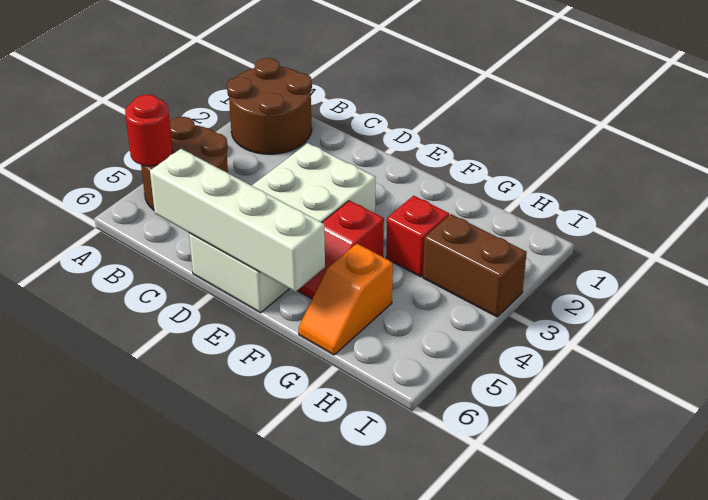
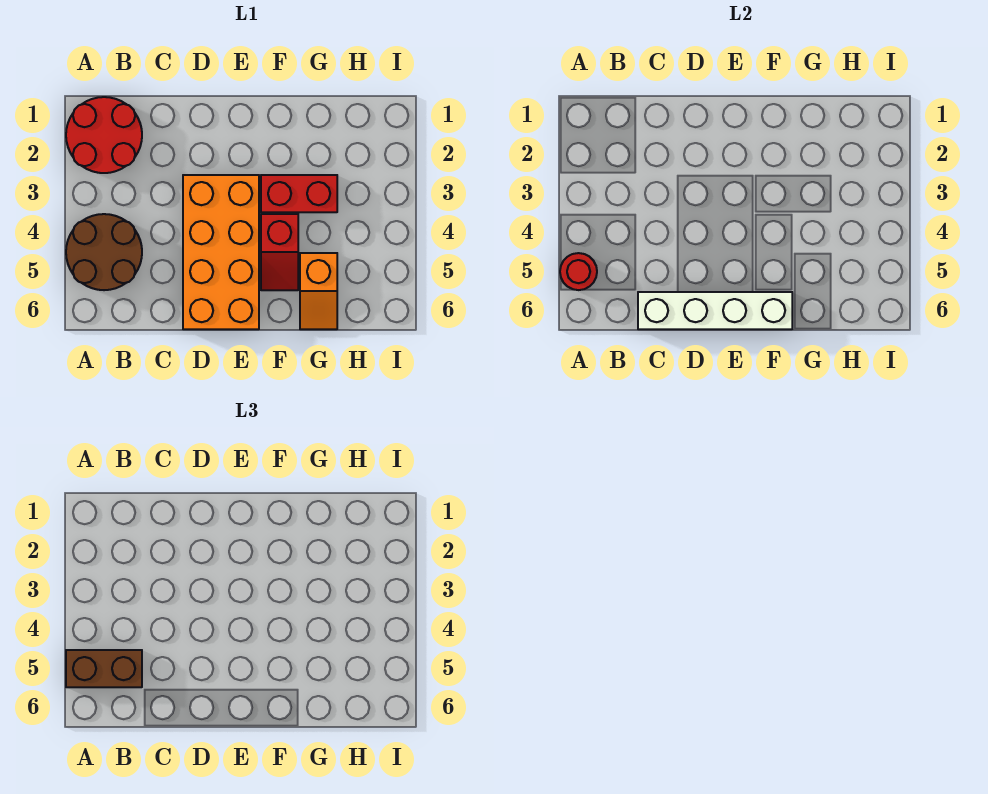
brown round brick A1:B2 level 1 -> red round brick A1:B2 level 1
white brick D3:E6 level 1 -> orange brick D3:E6 level 1
red brick G3 level 1 -> red brick F3:G3 level 1
brown brick H3:I3 level 1 -> brown brick A5:B5 level 3

